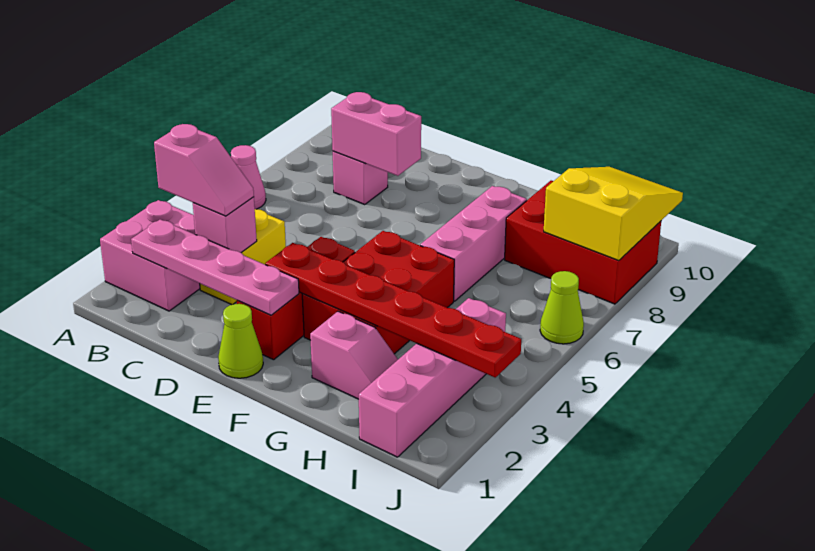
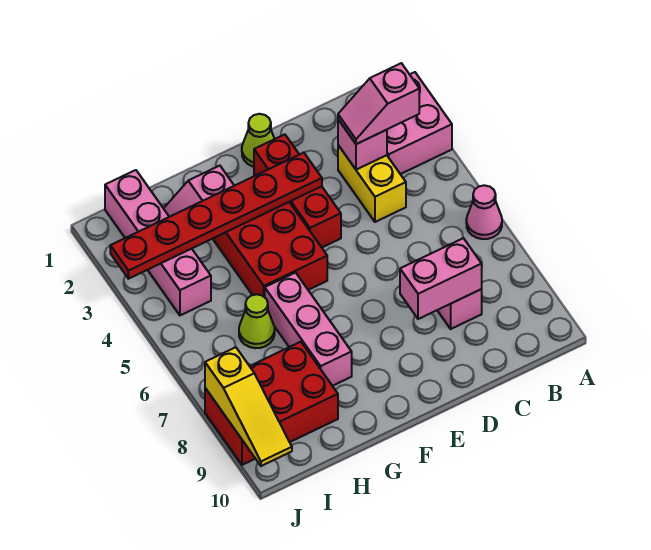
pink plate B2:E2 level 2 -> none
yellow slope I8:J10 level 2 top 8 -> yellow slope J8:J10 level 2 top 8
lime cone J6 level 1 -> lime cone H6 level 1

